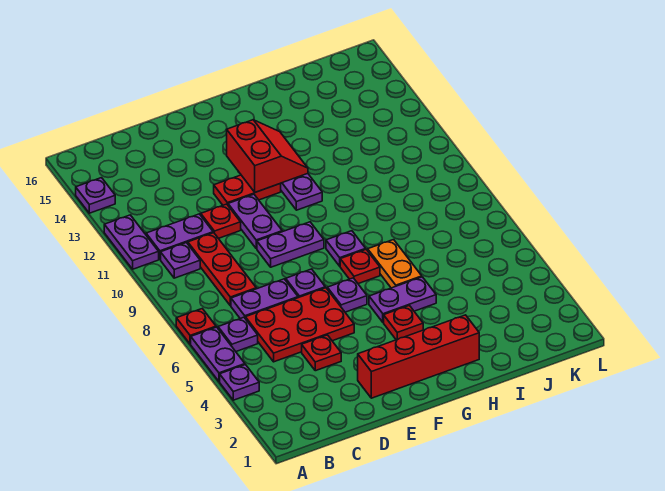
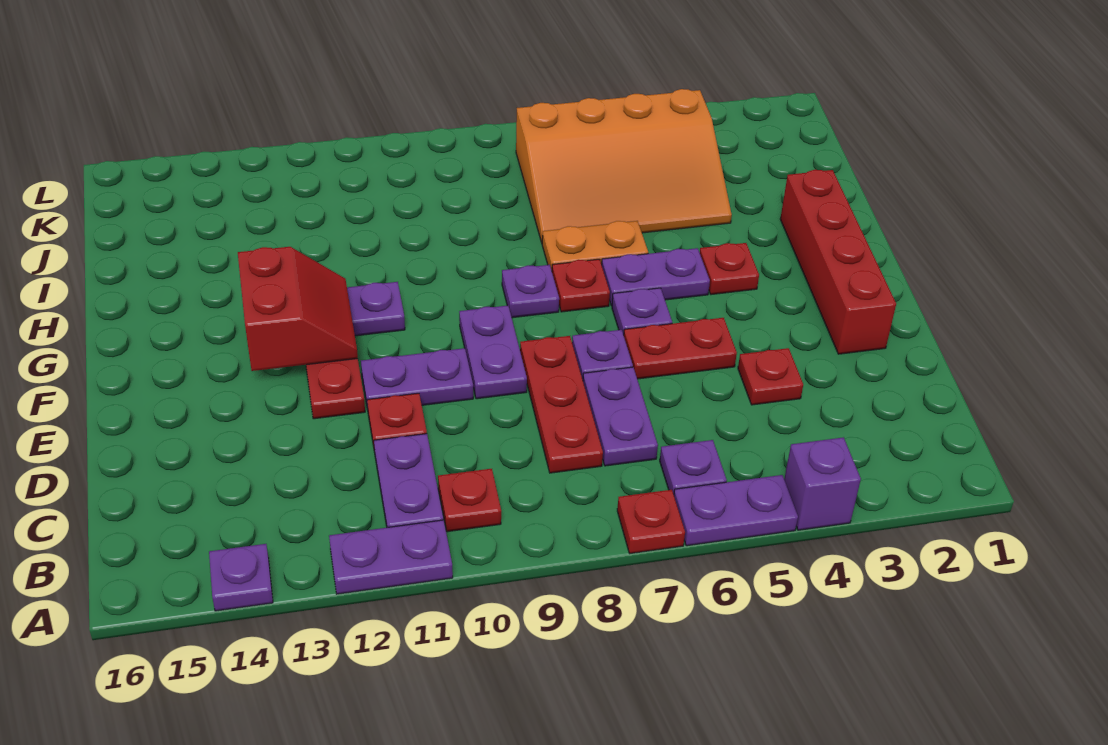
purple plate A4 level 1 -> purple brick A4 level 1
purple plate B10 level 1 -> red plate B10 level 1
red plate C5:E6 level 1 -> red plate E5:E6 level 1
red plate C8:C10 level 1 -> red plate C8:E8 level 1
red slope F12:G13 level 2 top F -> red slope F12:G13 level 2 top 13
purple plate G5:H5 level 1 -> purple plate G5:G6 level 1
none -> orange slope I4:K7 level 1 top K

